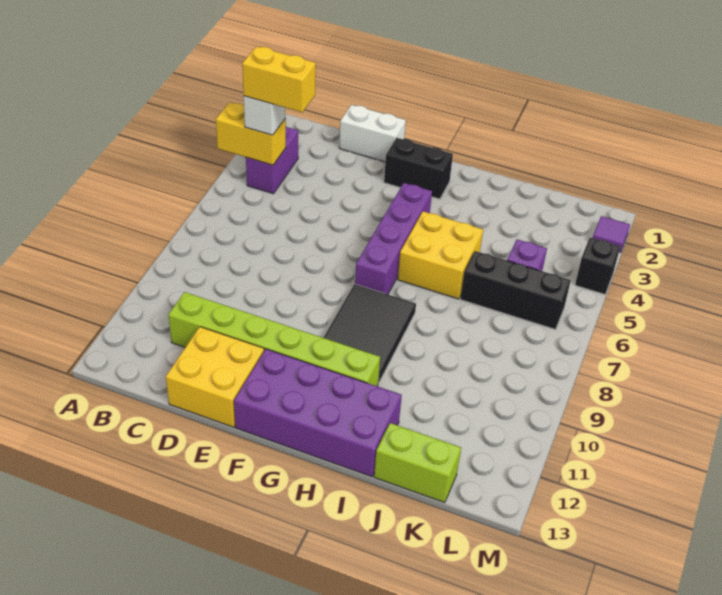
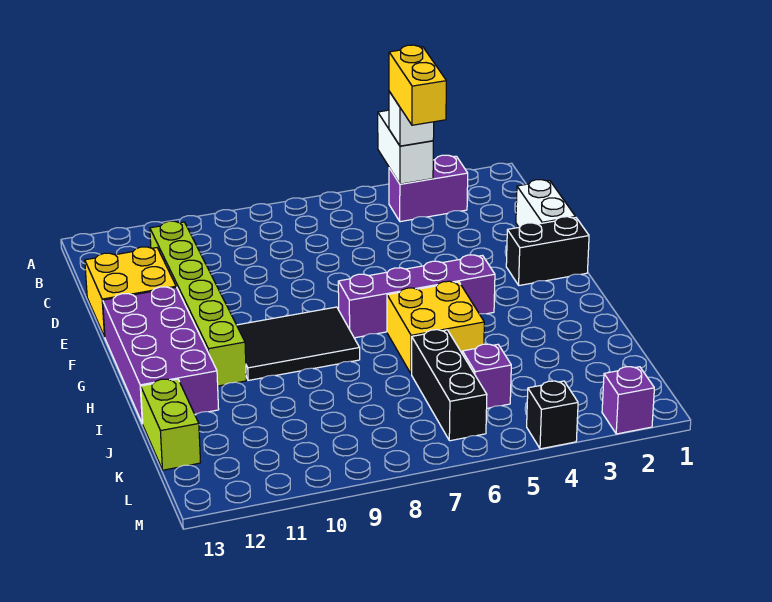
yellow brick A4:B4 level 2 -> white brick A4:B4 level 2
black brick F2:G2 level 1 -> black brick F1:F2 level 1
purple tile M2 level 1 -> purple brick M2 level 1

